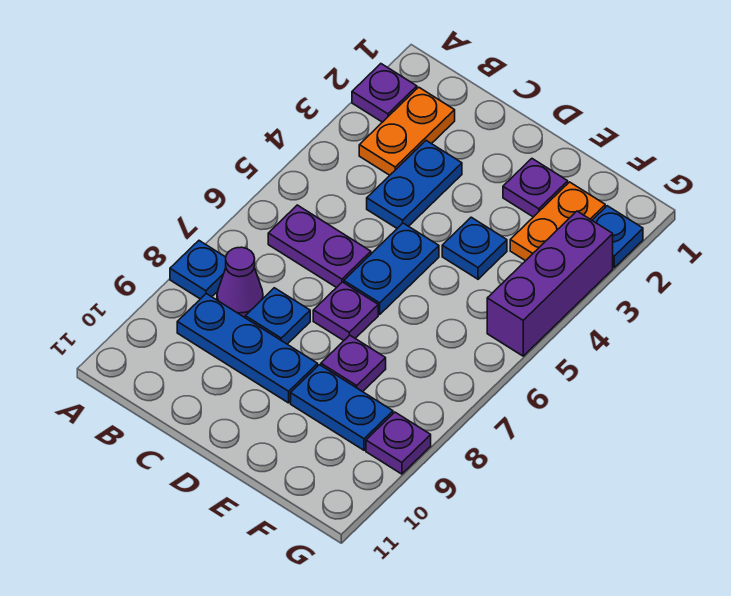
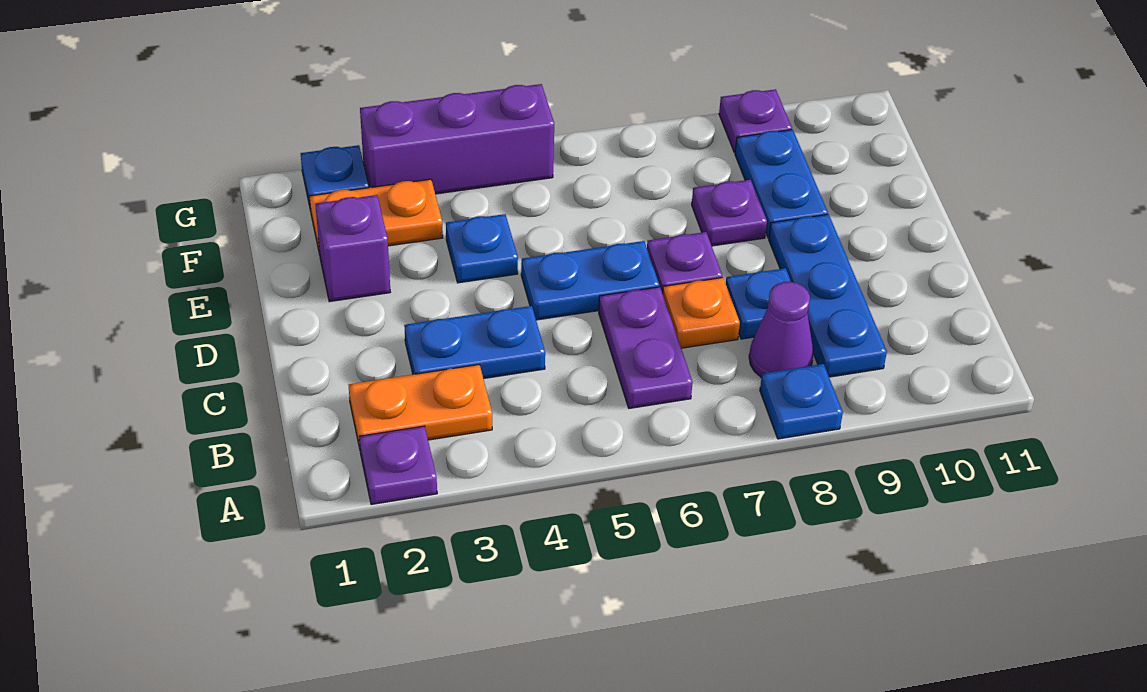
none -> orange plate C7 level 1
purple plate E2 level 1 -> purple brick E2 level 1

